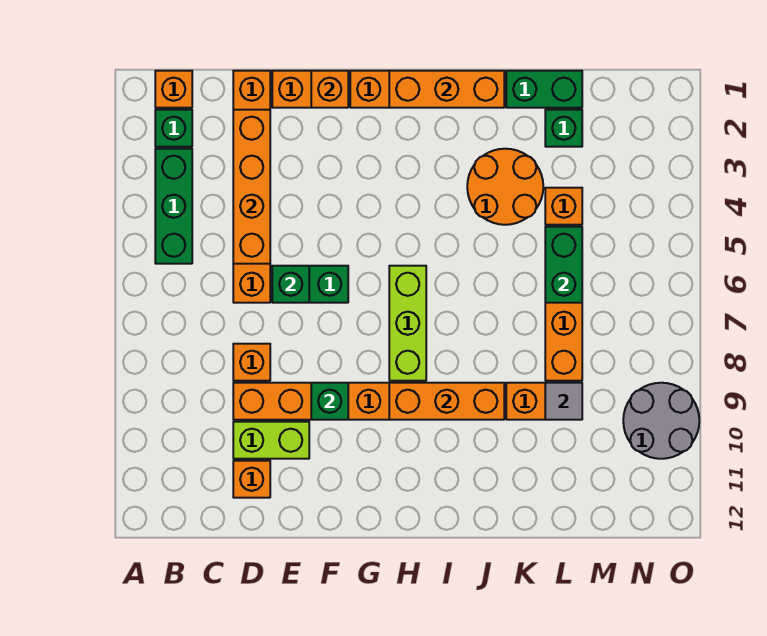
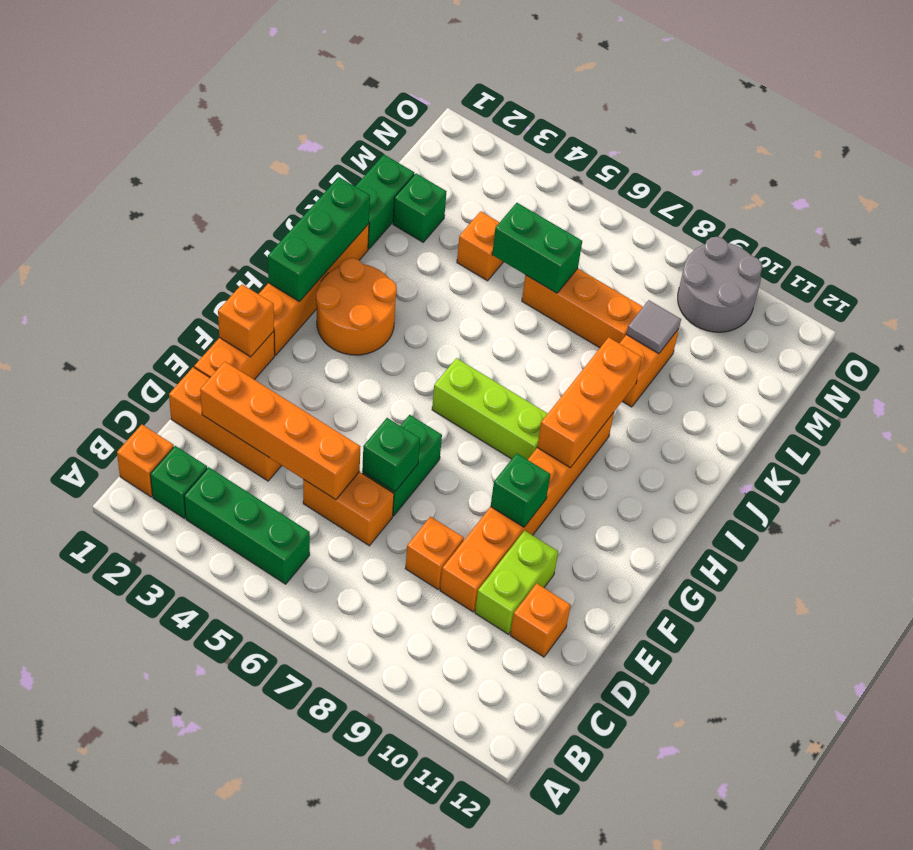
orange brick H1:J1 level 2 -> green brick H1:J1 level 2
orange round brick J3:K4 level 1 -> orange round brick H2:I3 level 1

